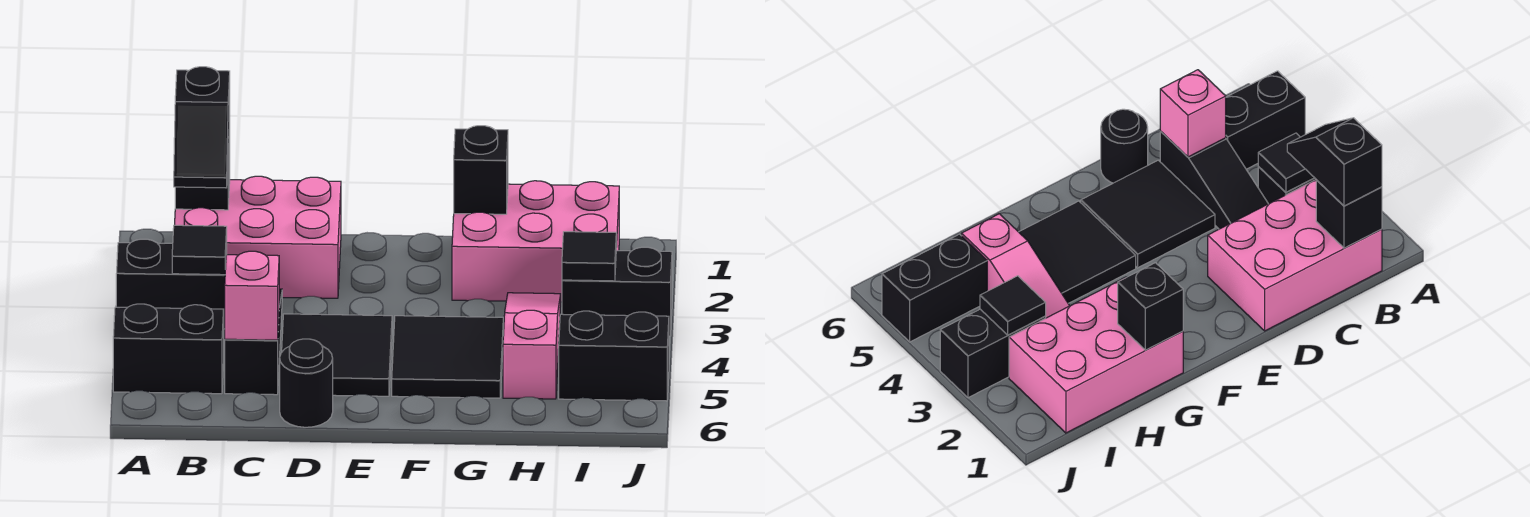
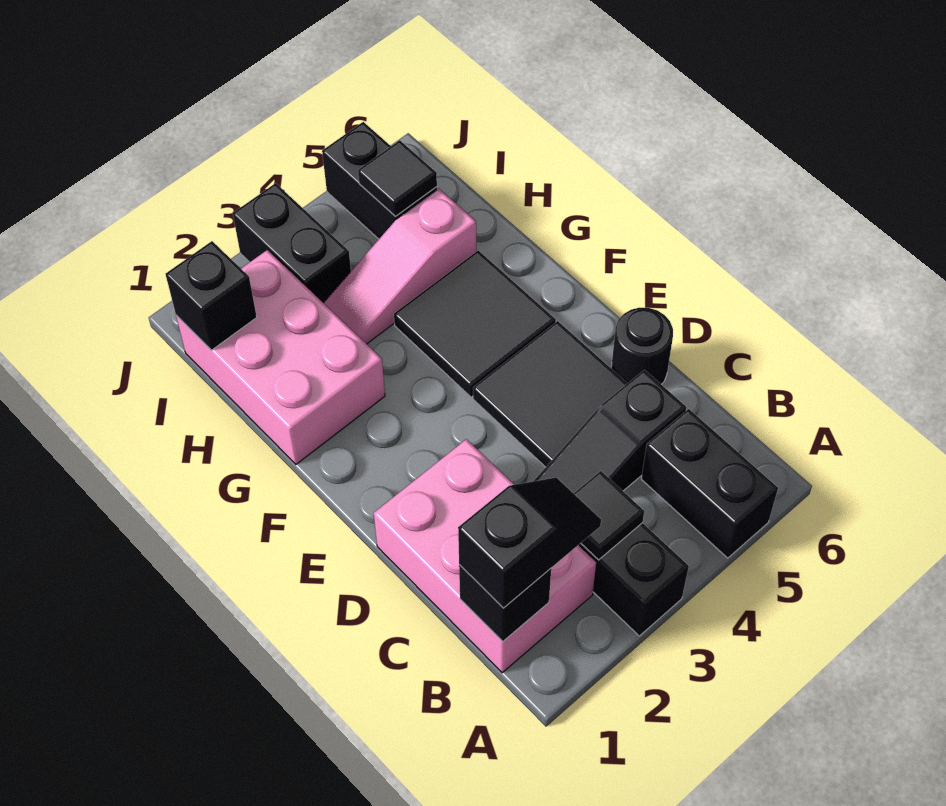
pink brick C5 level 2 -> none
black brick G1 level 2 -> black brick I1 level 2
black tile I3 level 2 -> black tile I5 level 2

